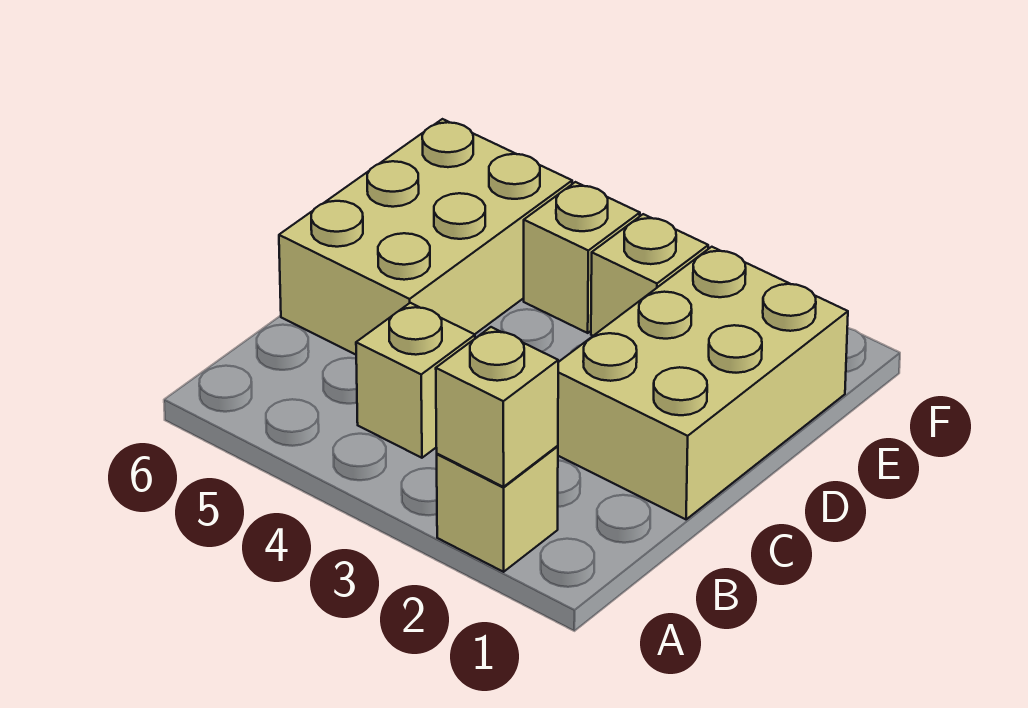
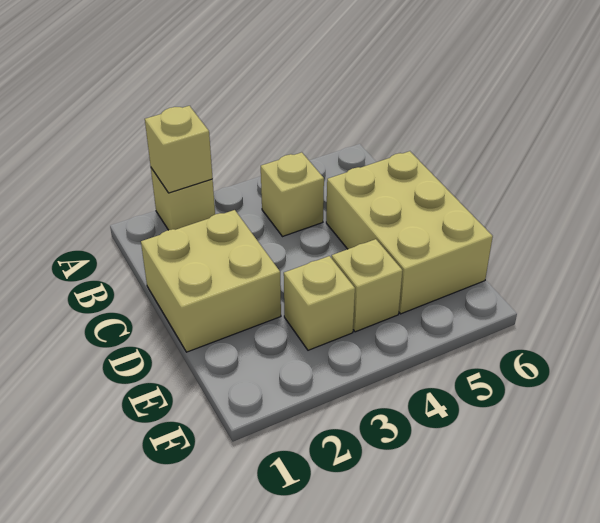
tan brick C1:E2 level 1 -> tan brick C1:D2 level 1

